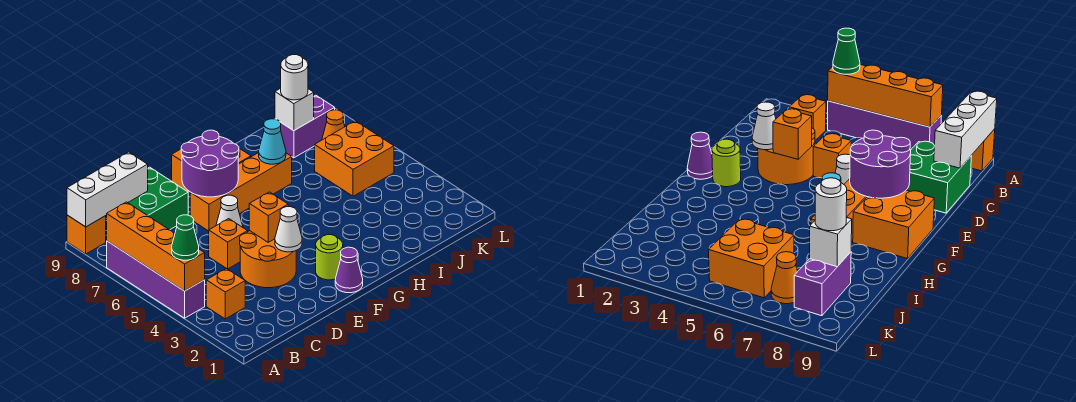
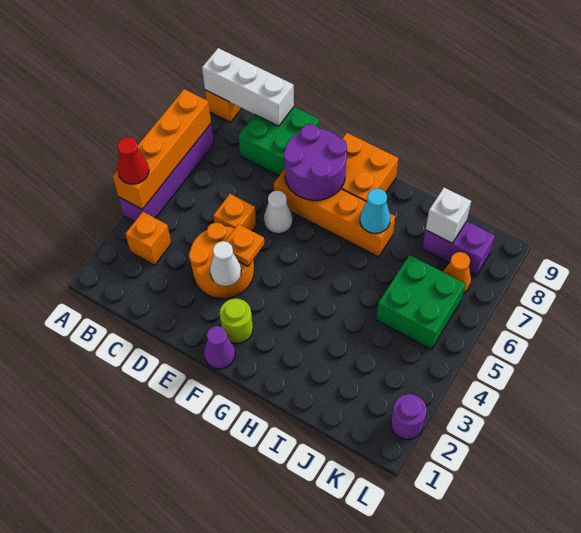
green cone A4 level 3 -> red cone A4 level 3
orange brick E4 level 2 -> orange plate E4 level 2
orange brick J5:K6 level 1 -> green brick J5:K6 level 1
white round brick J8 level 3 -> none
none -> purple round brick L2 level 1

